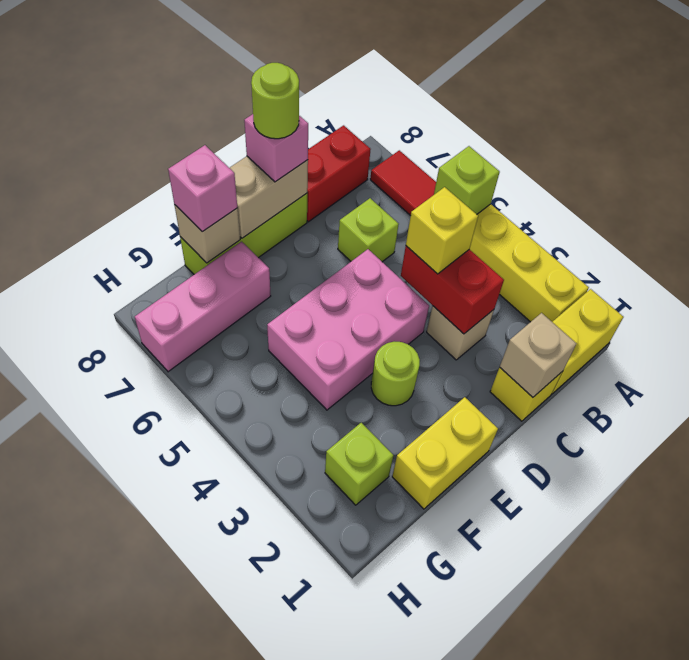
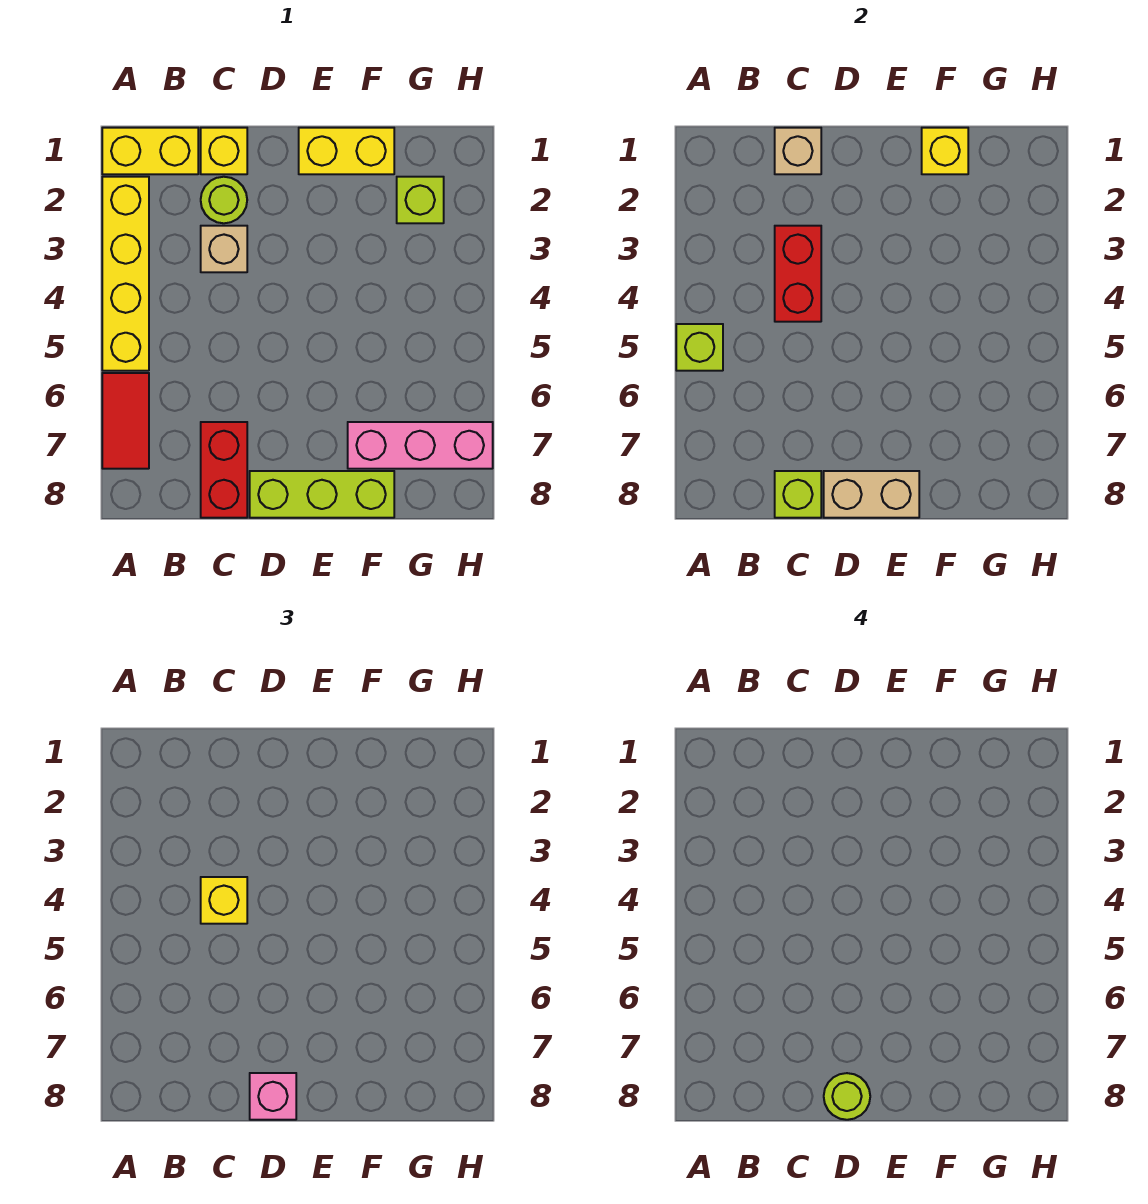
red brick B8:C8 level 1 -> red brick C7:C8 level 1
lime brick C6 level 1 -> lime brick C8 level 2
pink brick D4:F5 level 1 -> none
lime round brick E3 level 1 -> lime round brick C2 level 1
none -> yellow brick F1 level 2
tan brick F8 level 2 -> none
pink brick F8 level 3 -> none

